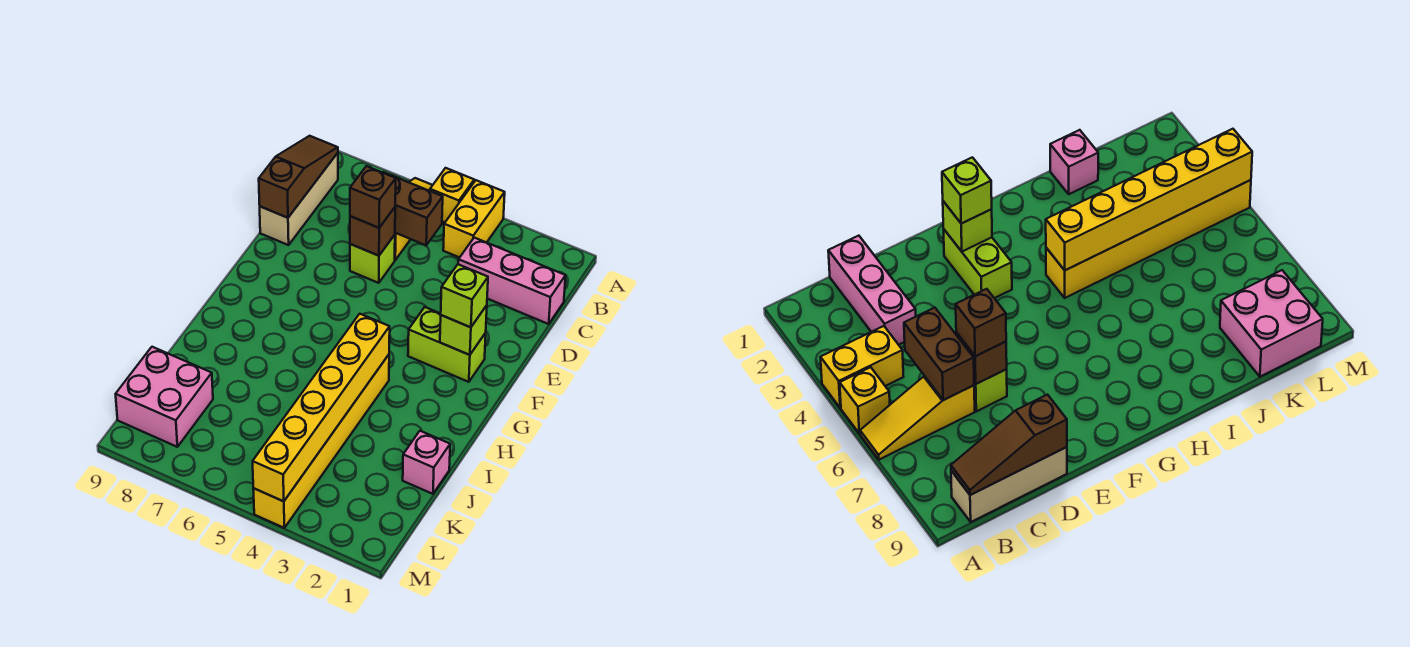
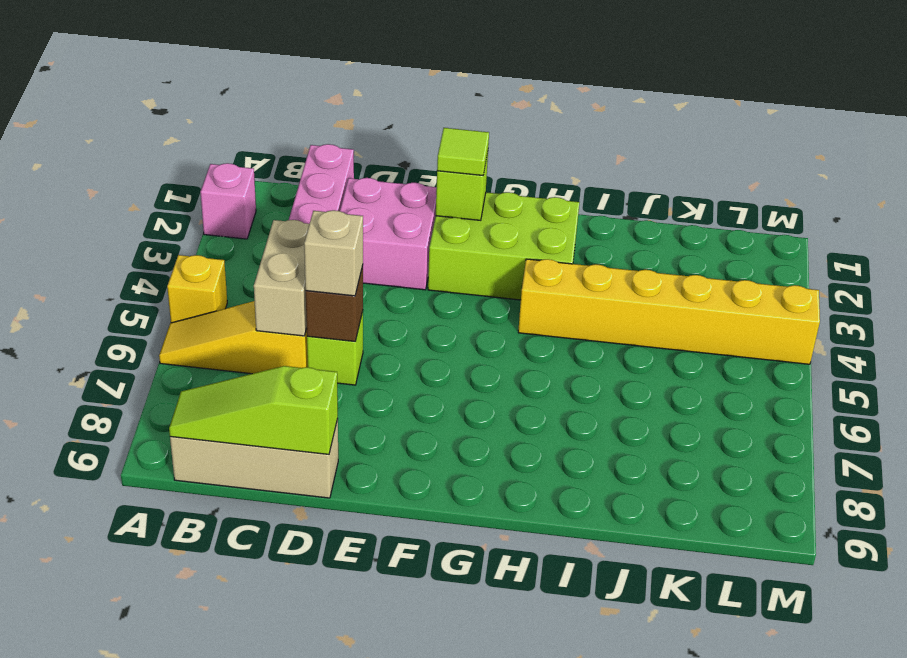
yellow brick A4:B4 level 1 -> none
brown slope B9:D9 level 2 top D -> lime slope B9:D9 level 2 top D
brown brick C5:C6 level 2 -> tan brick C5:C6 level 2
brown brick D6 level 3 -> tan brick D6 level 3
lime brick F2:F3 level 1 -> lime brick F2:H3 level 1
lime brick F2 level 3 -> lime tile F2 level 3
yellow brick H4:M4 level 2 -> none
pink brick J1 level 1 -> pink brick A2 level 1
pink brick K8:L9 level 1 -> pink brick D2:E3 level 1

